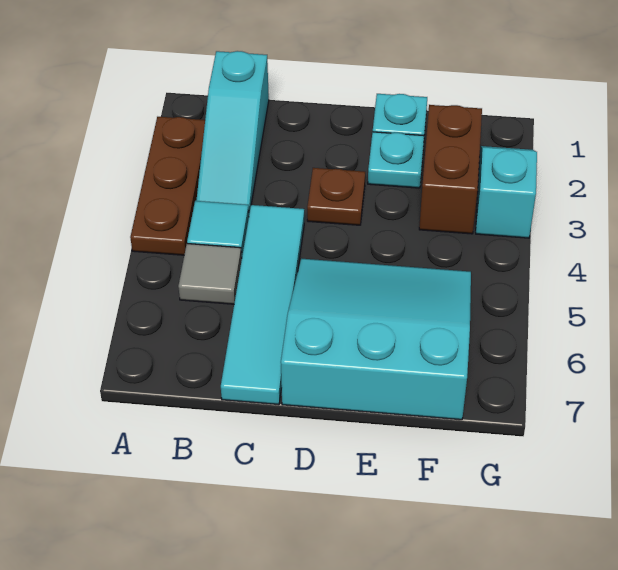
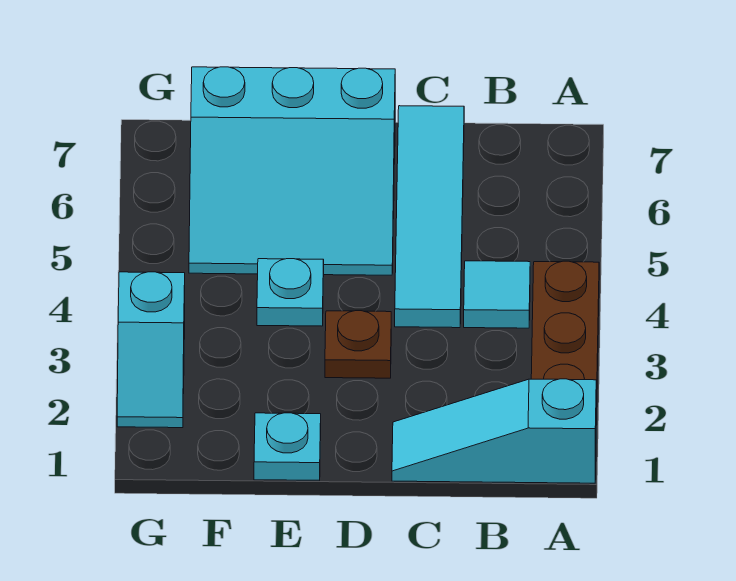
cyan slope B1:B3 level 1 top 1 -> cyan slope A1:C1 level 1 top A
grey tile B5 level 1 -> none
cyan plate E2 level 1 -> cyan plate E4 level 1
brown brick F2:F3 level 1 -> none

